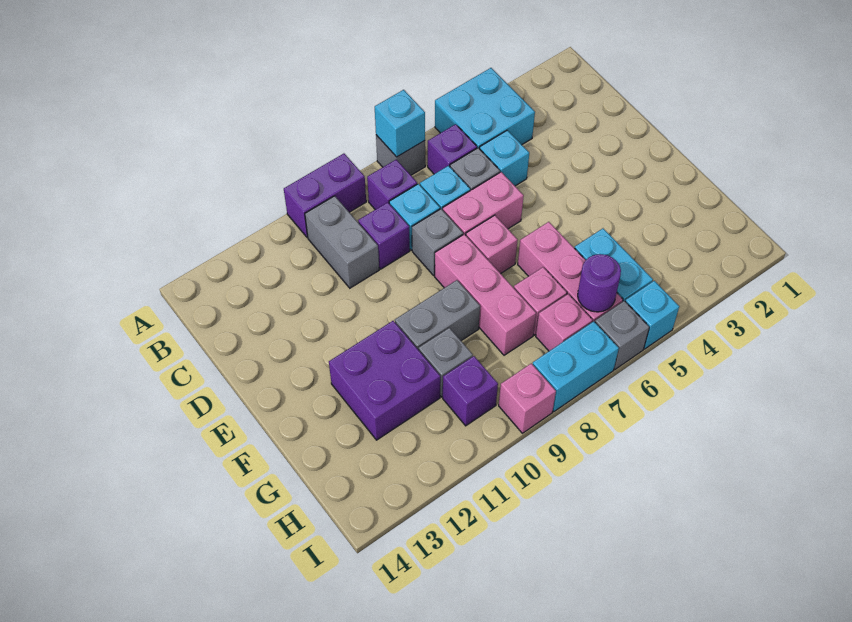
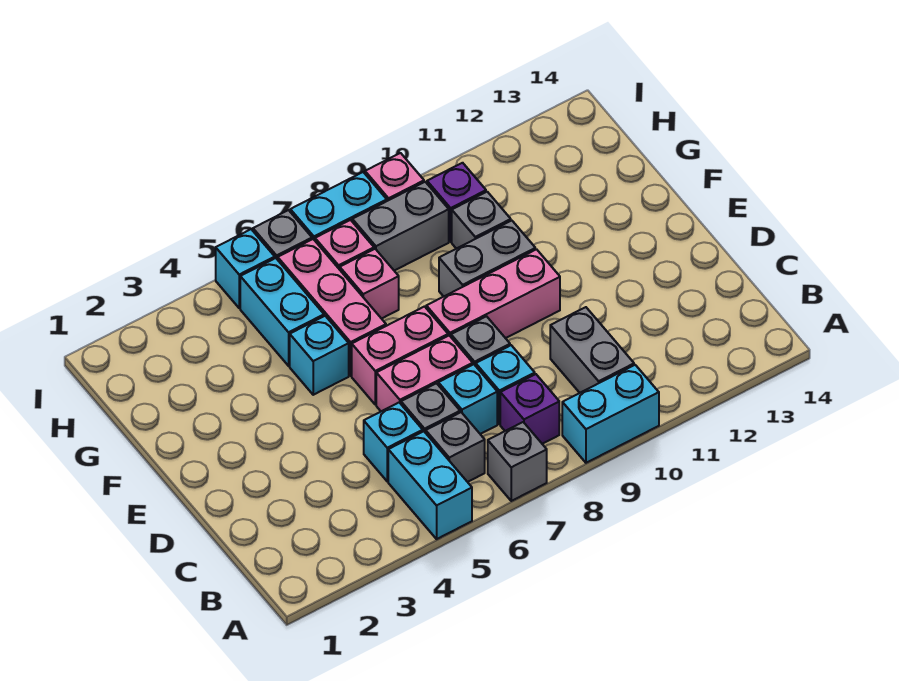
cyan brick A4:B5 level 1 -> cyan brick A5:B5 level 1
cyan brick A7 level 2 -> cyan brick F5 level 1
purple brick A9:A10 level 1 -> cyan brick A9:A10 level 1
purple brick B6 level 1 -> grey brick B6 level 1
purple brick C9 level 1 -> none
pink brick E7 level 1 -> pink brick E6:E7 level 1
pink brick E8:G8 level 1 -> pink brick E8:E10 level 1
purple brick F11:G12 level 1 -> none
purple round brick H6 level 2 -> none
none -> grey brick H8:H9 level 1

